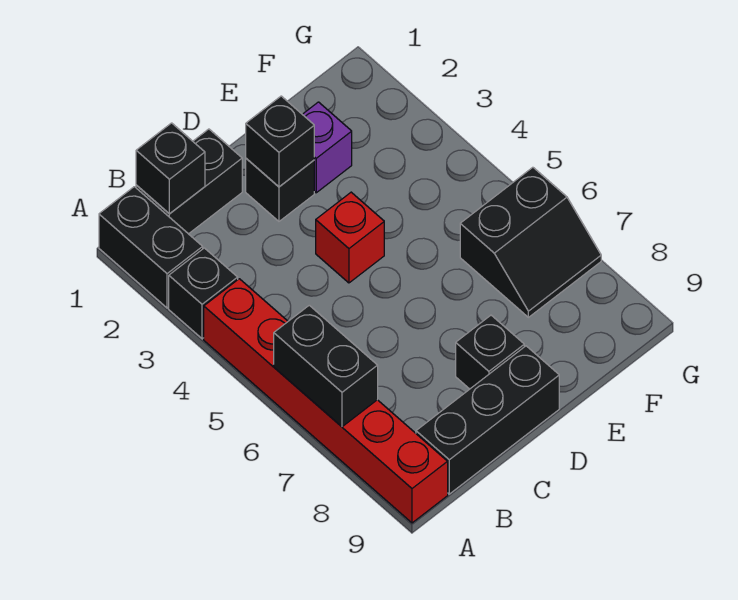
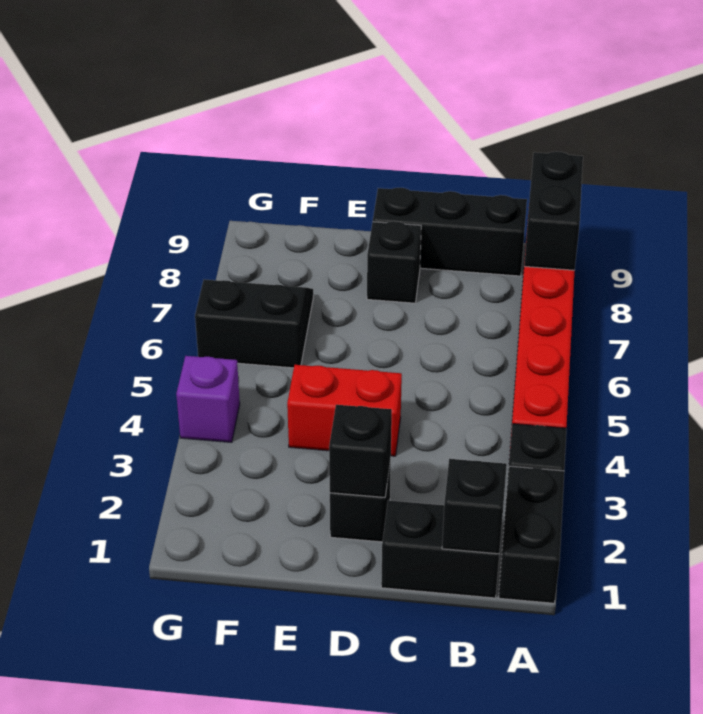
black brick A6:A7 level 2 -> black brick A8:A9 level 2
red brick D4 level 1 -> red brick D4:E4 level 1
purple brick E2 level 1 -> purple brick G4 level 1

